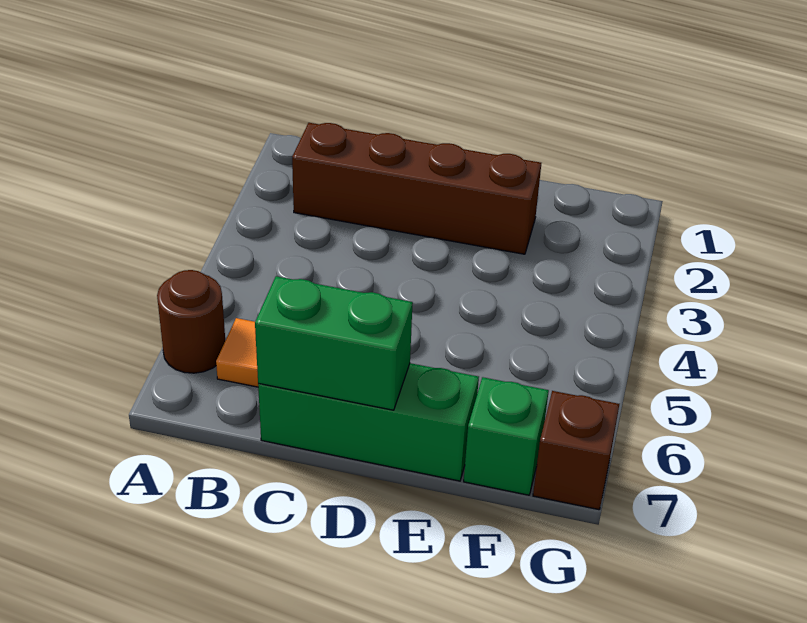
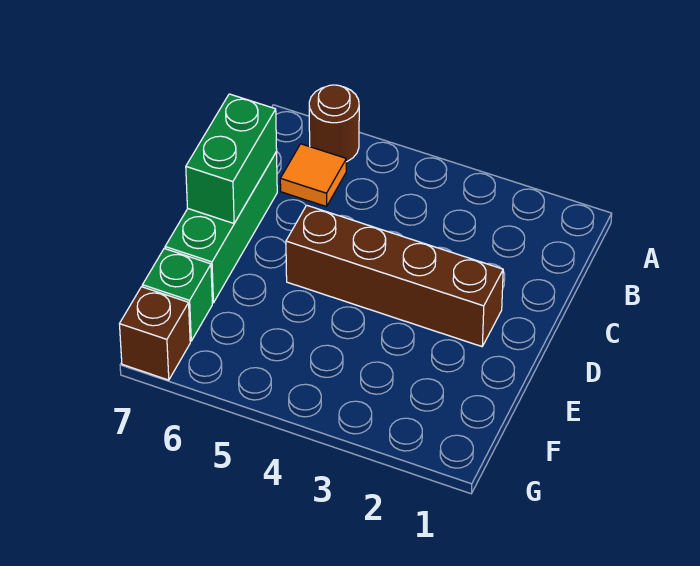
brown brick B2:E2 level 1 -> brown brick D2:D5 level 1

